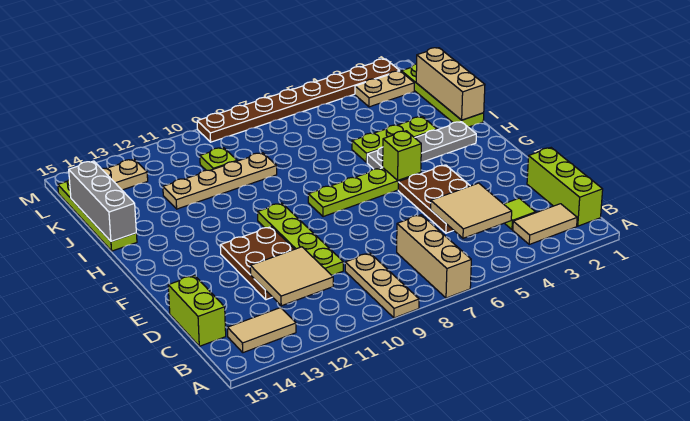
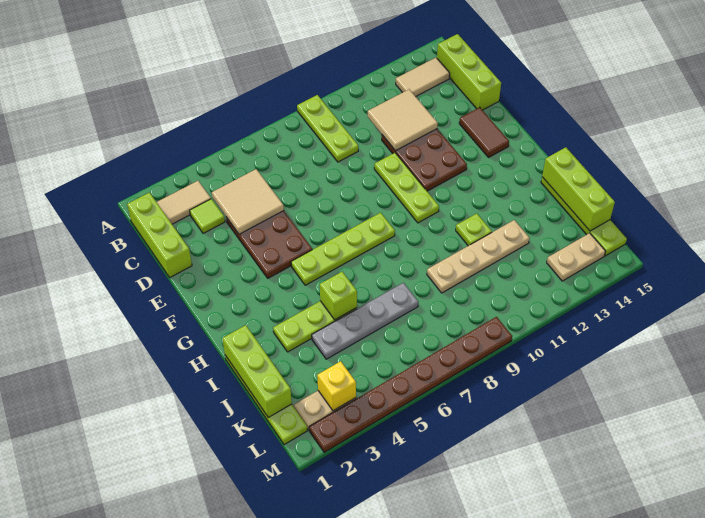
tan brick A7:C7 level 1 -> none
tan plate A9:C9 level 1 -> lime plate A9:C9 level 1
lime brick C15:D15 level 1 -> lime brick B15:D15 level 1
lime plate D10:G10 level 1 -> lime plate E10:G10 level 1
none -> brown tile E14:F14 level 1
lime brick G5 level 2 -> lime brick I5 level 2
grey plate H2:H5 level 1 -> grey plate J4:J7 level 1
tan brick I1:K1 level 2 -> lime brick I1:K1 level 2
grey brick I15:K15 level 2 -> lime brick I15:K15 level 2
lime plate K10 level 1 -> lime plate I11 level 1
none -> yellow brick L3 level 2

